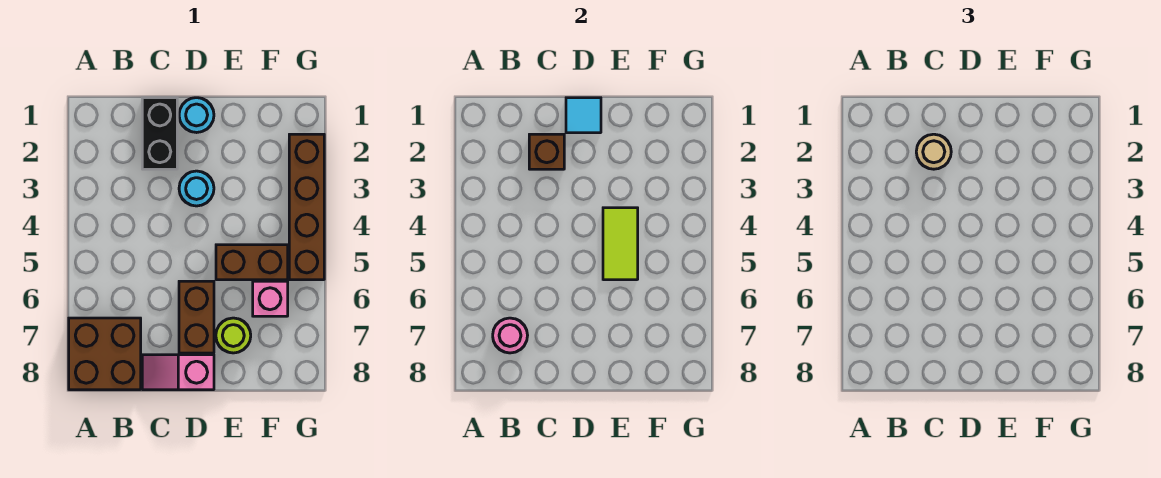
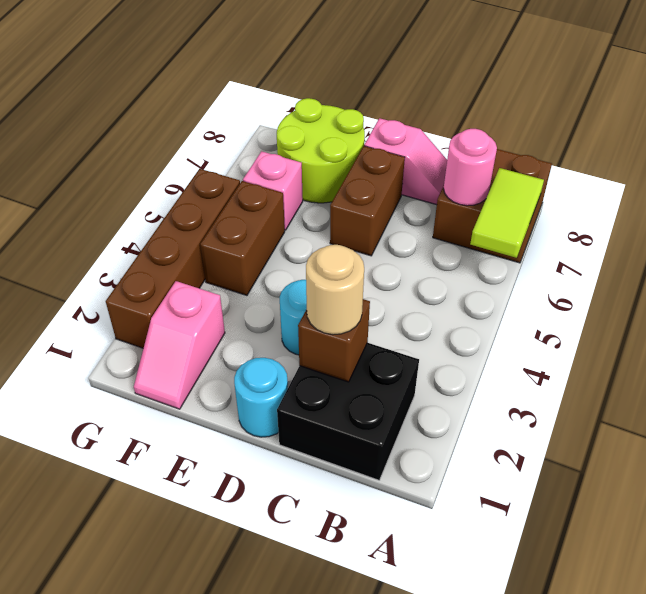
black brick C1:C2 level 1 -> black brick B1:C2 level 1
cyan tile D1 level 2 -> none
lime tile E4:E5 level 2 -> lime tile A6:A7 level 2
brown brick E5:F5 level 1 -> brown brick F4:F5 level 1
lime round brick E7 level 1 -> lime round brick E7:F8 level 1
none -> pink slope F1:F2 level 1 top 2

